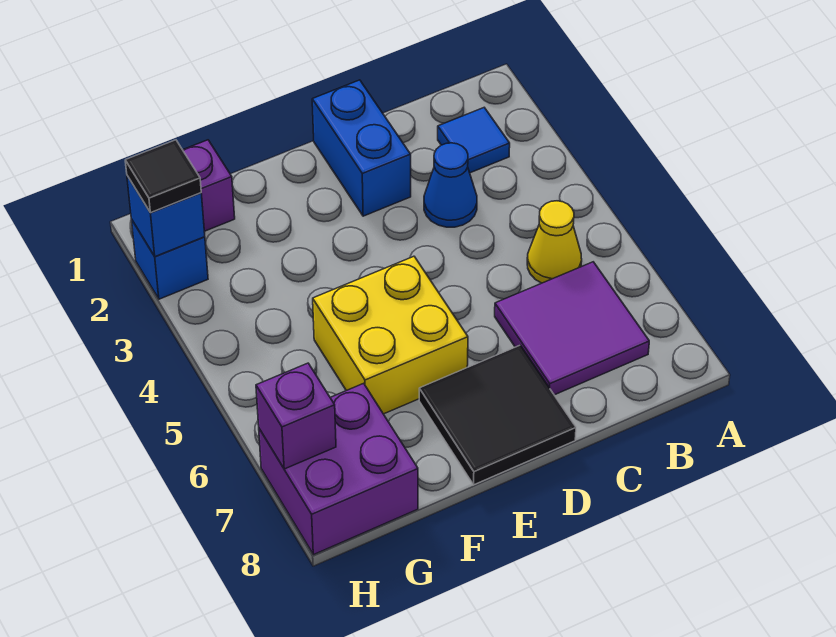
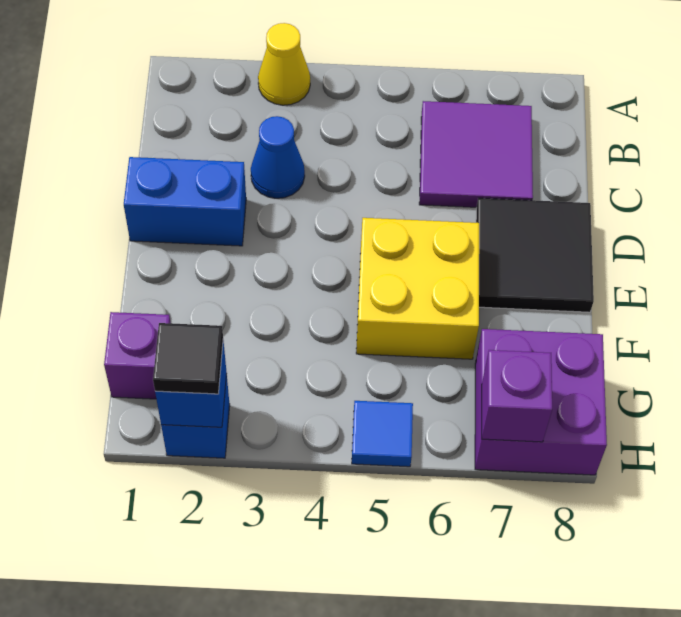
blue tile B2 level 1 -> blue tile H5 level 1
yellow cone B5 level 1 -> yellow cone A3 level 1

